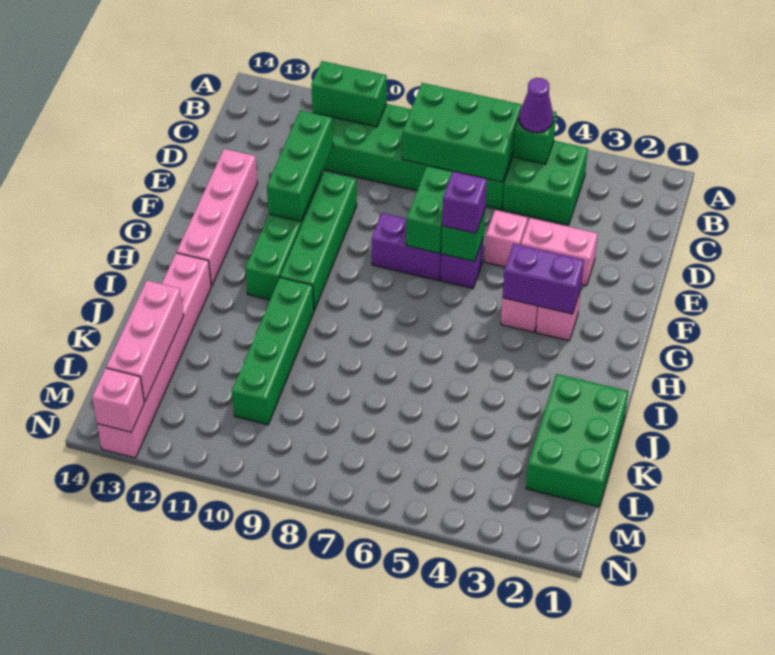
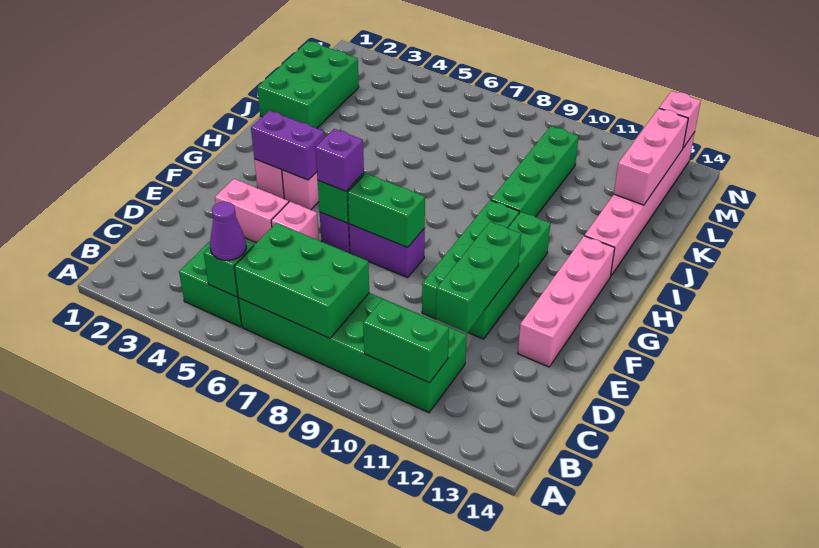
green brick E7:F7 level 2 -> green brick F7:F8 level 2

